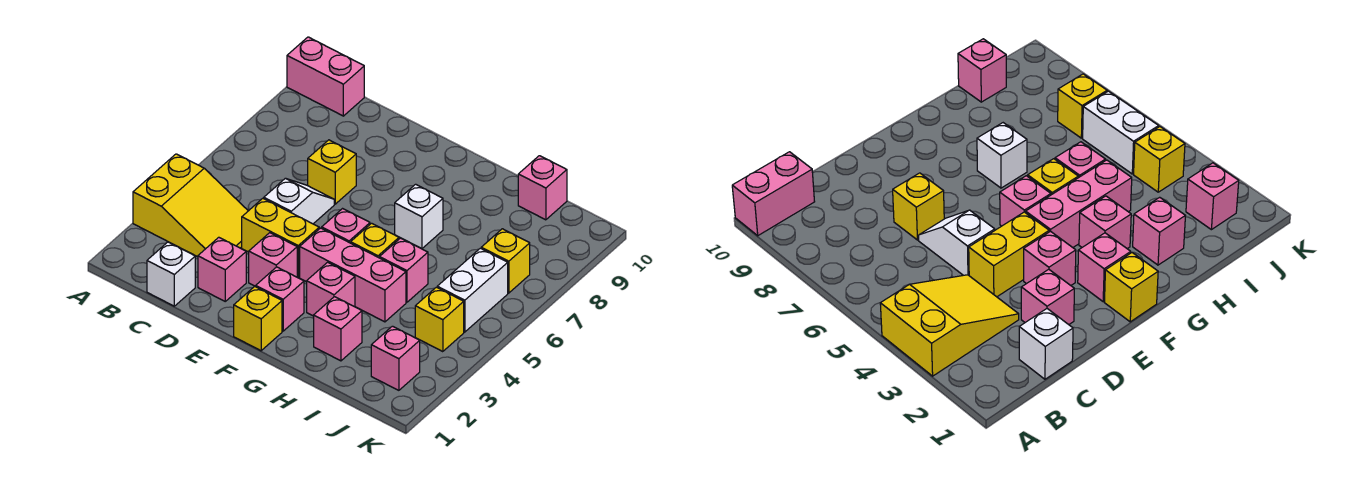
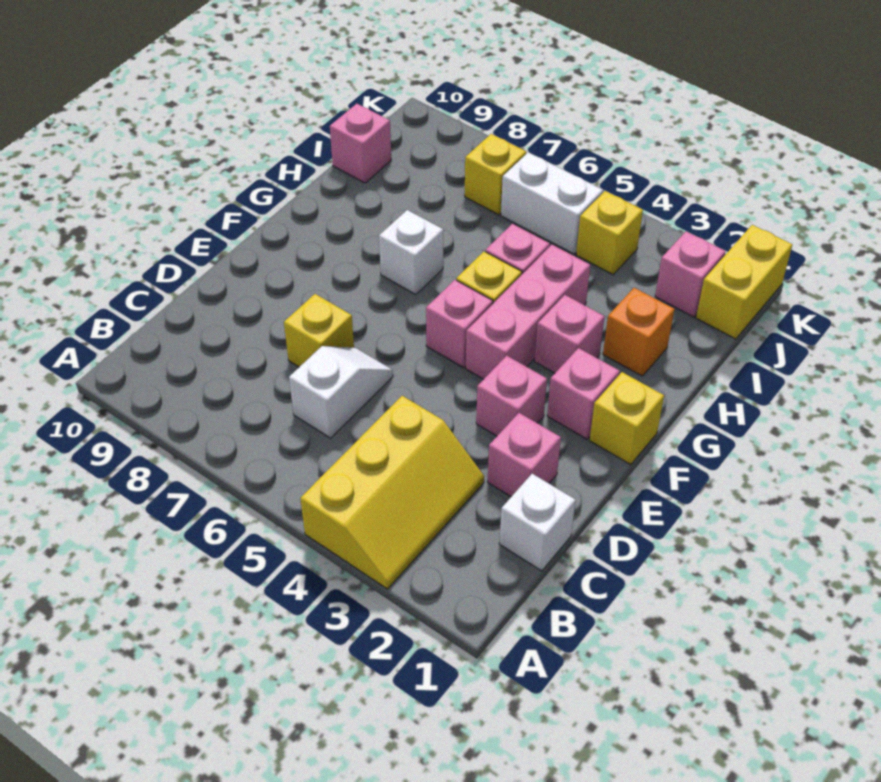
yellow slope A3:C4 level 1 top A -> yellow slope A3:C4 level 1 top 4
pink brick A10:B10 level 1 -> none
yellow brick D4:E4 level 1 -> yellow brick J1:K1 level 1
white slope D5:D6 level 1 top 5 -> white slope C6:D6 level 1 top C
pink brick H2 level 1 -> orange brick H2 level 1

